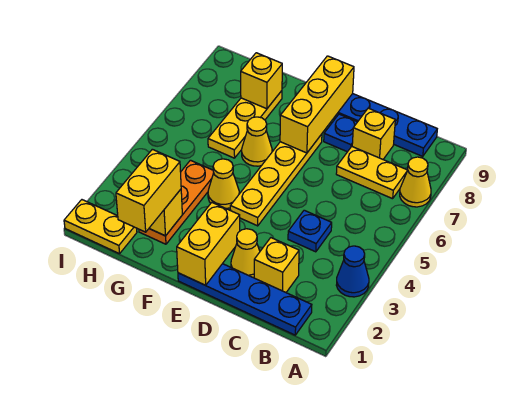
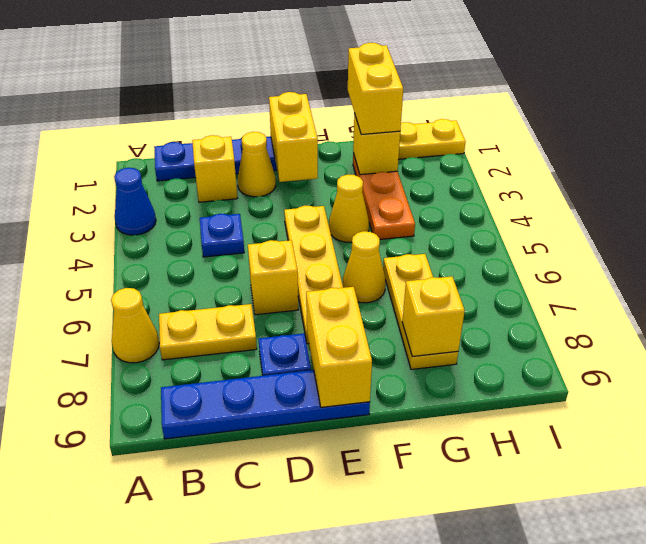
yellow brick C8 level 1 -> yellow brick D6 level 1
yellow brick E7:E9 level 2 -> yellow brick E8:E9 level 2

